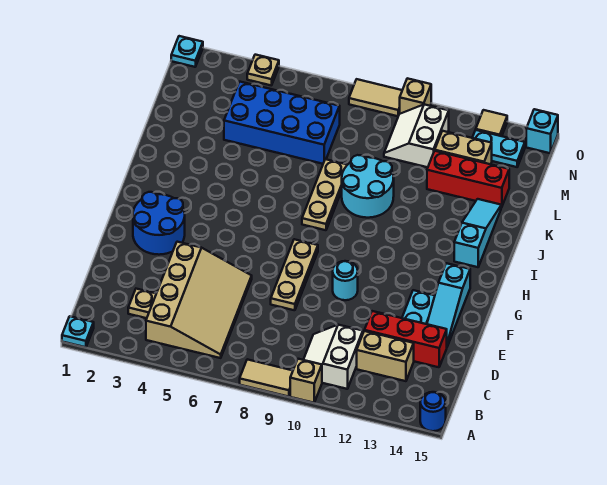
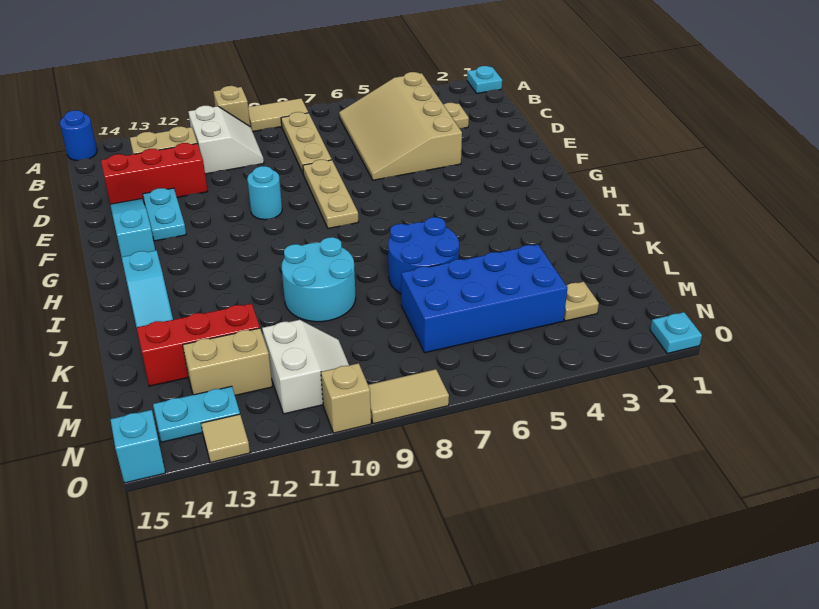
blue round brick F2:G3 level 1 -> blue round brick J6:K7 level 1
tan plate I8:K8 level 1 -> tan plate B8:D8 level 1
tan plate O4 level 1 -> tan plate M3 level 1

